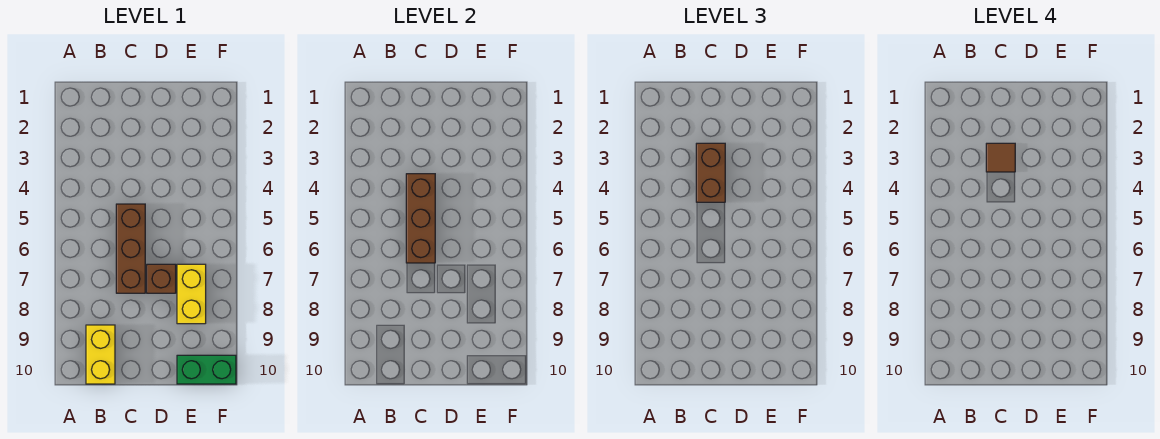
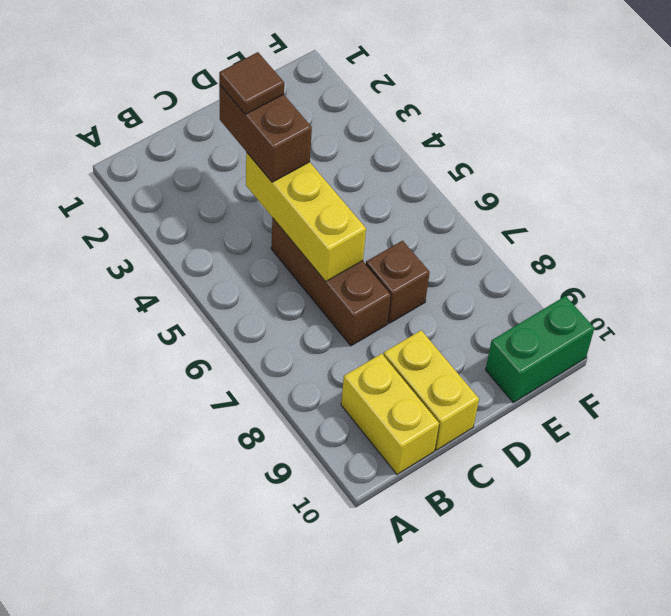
brown brick C4:C6 level 2 -> yellow brick C4:C6 level 2
yellow brick E7:E8 level 1 -> yellow brick C9:C10 level 1

